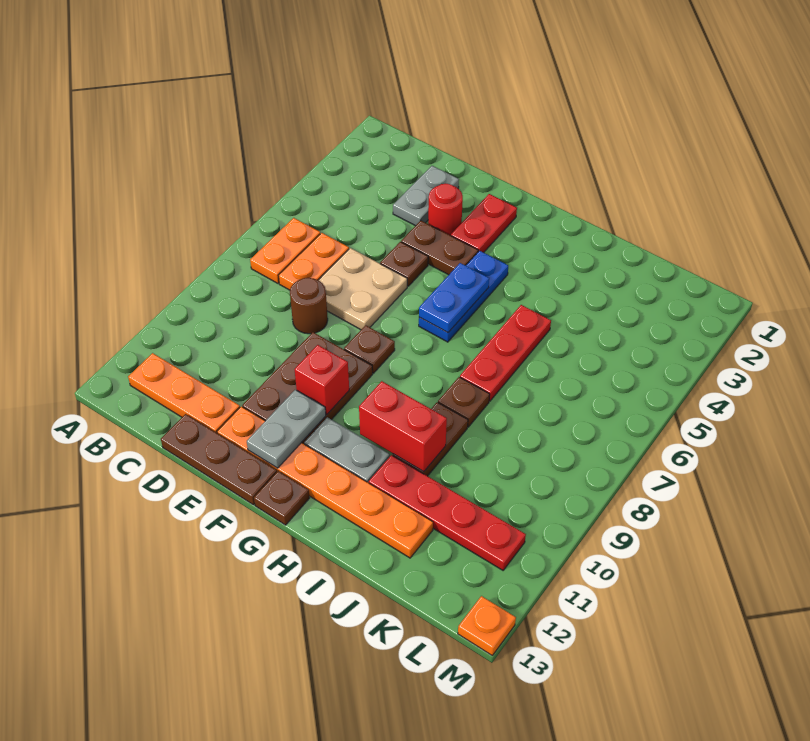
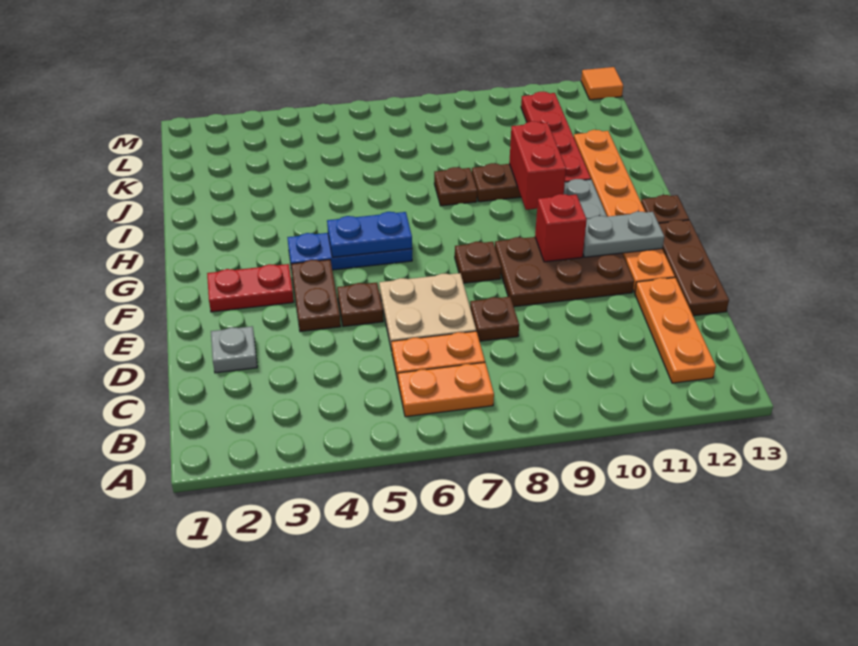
grey plate D2:D3 level 1 -> grey plate D2 level 1
brown round brick D8 level 1 -> brown plate D8 level 1
red round brick E3 level 1 -> none
red plate I5:I7 level 1 -> none
orange plate M13 level 1 -> orange tile M13 level 1

